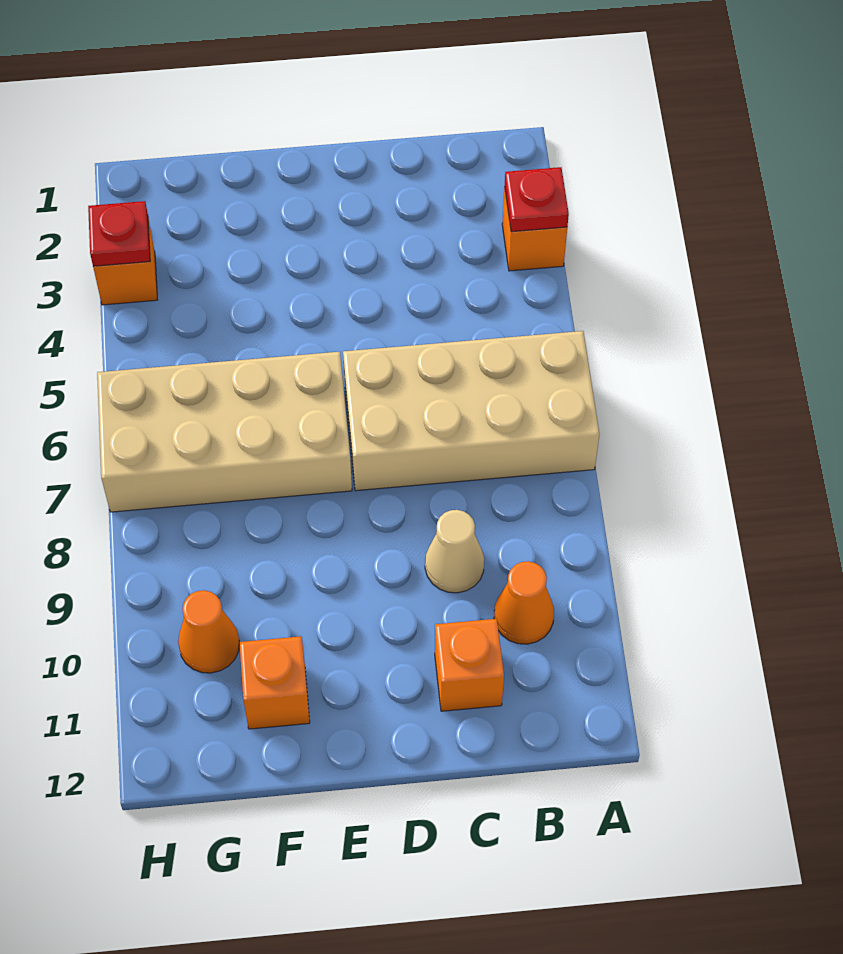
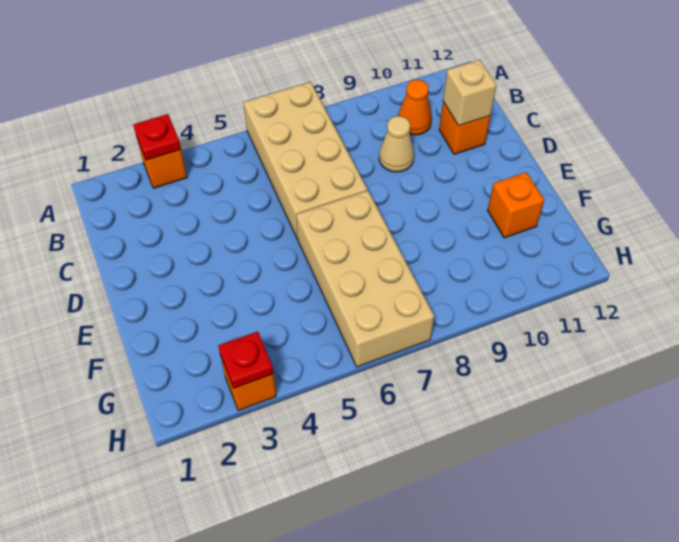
none -> tan brick C11 level 2
orange cone G10 level 1 -> none

